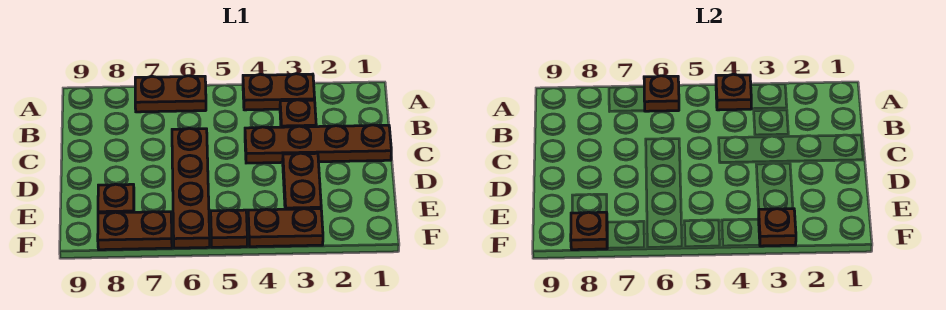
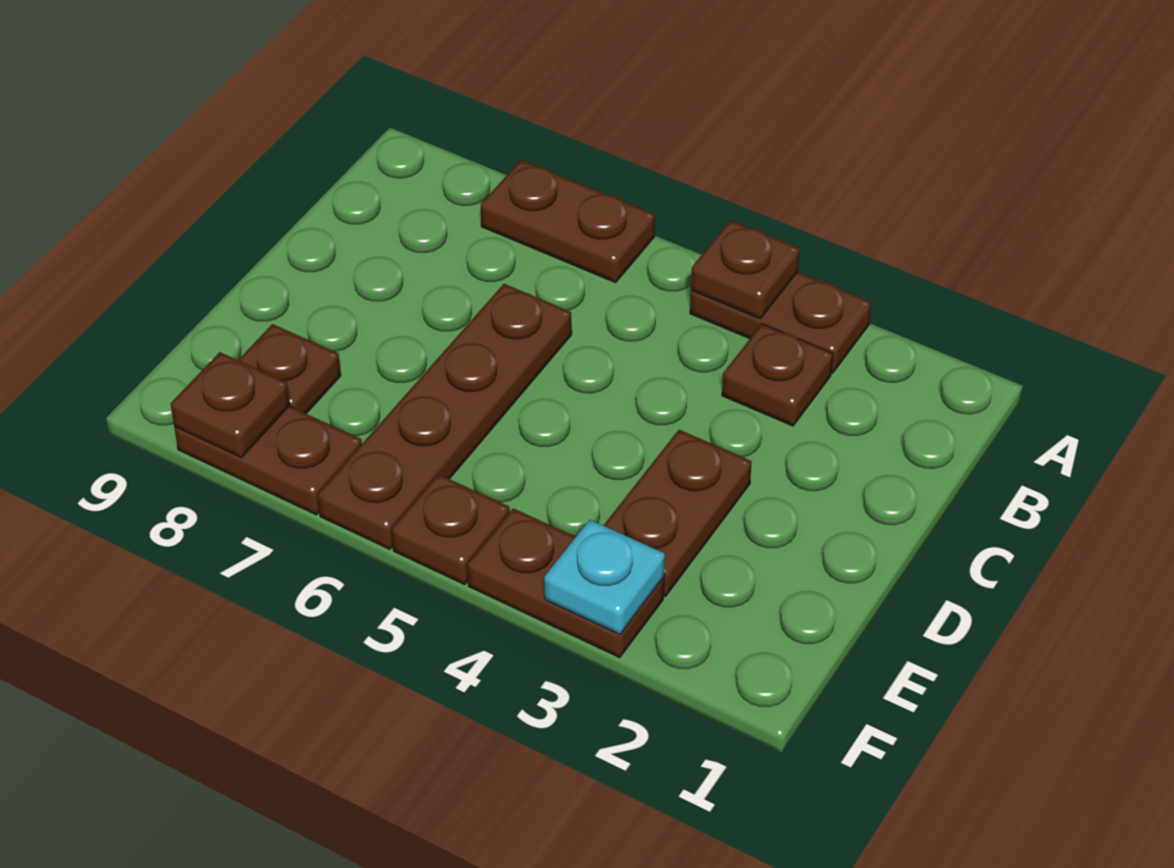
brown plate A6 level 2 -> none
brown plate C1:C4 level 1 -> none
brown plate F3 level 2 -> cyan plate F3 level 2

